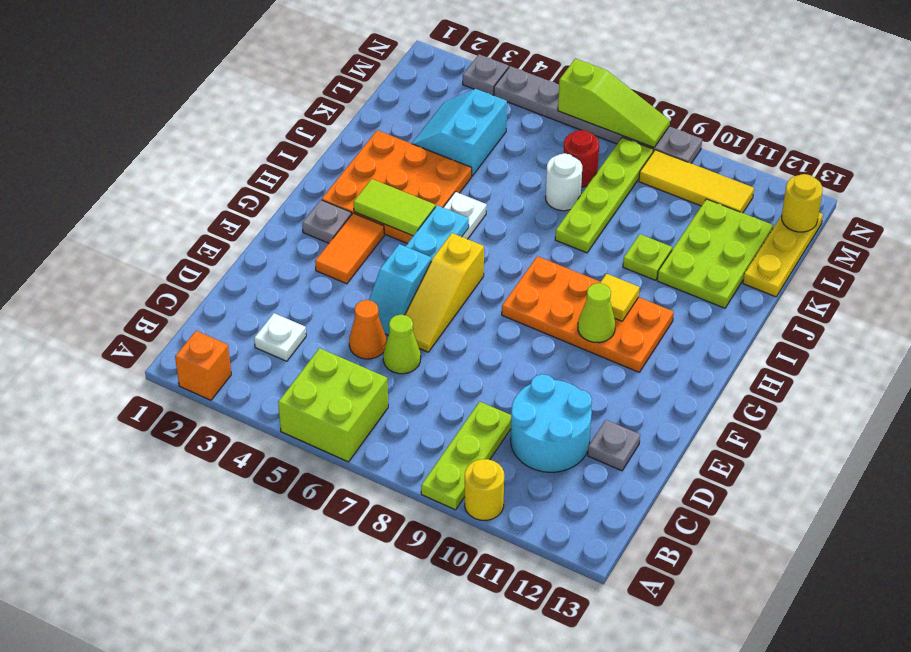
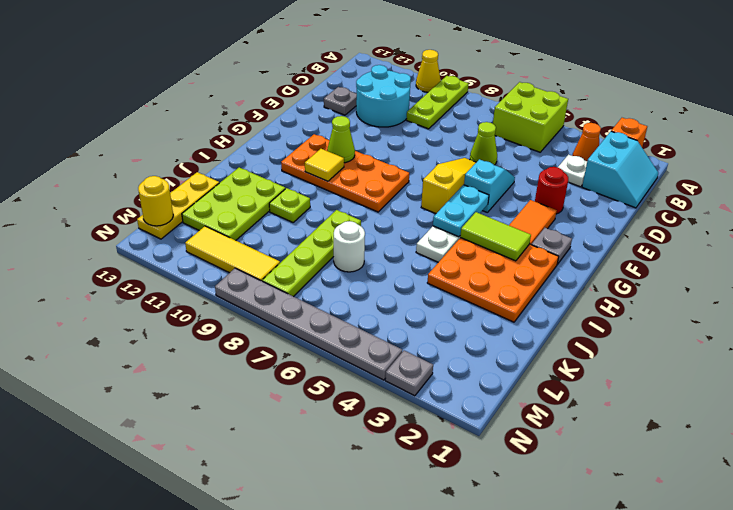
yellow round brick A10 level 1 -> yellow cone A10 level 1
orange cone D5 level 1 -> orange cone B3 level 1
cyan slope K3:L4 level 1 top 4 -> cyan slope B1:C2 level 1 top 2
red round brick L7 level 1 -> red round brick E3 level 1
lime slope N6:N8 level 2 top 6 -> none

